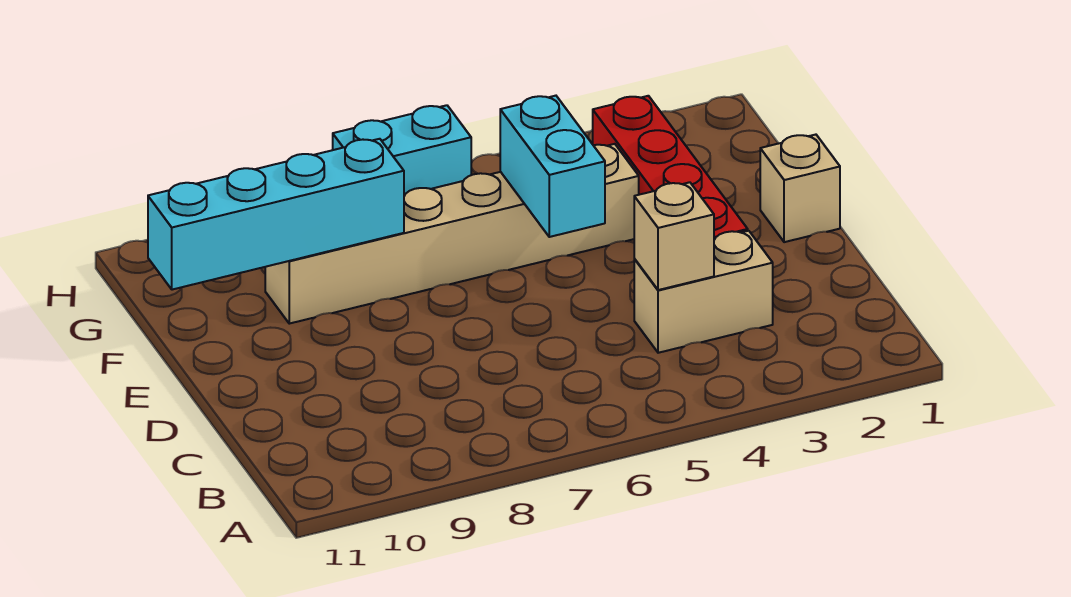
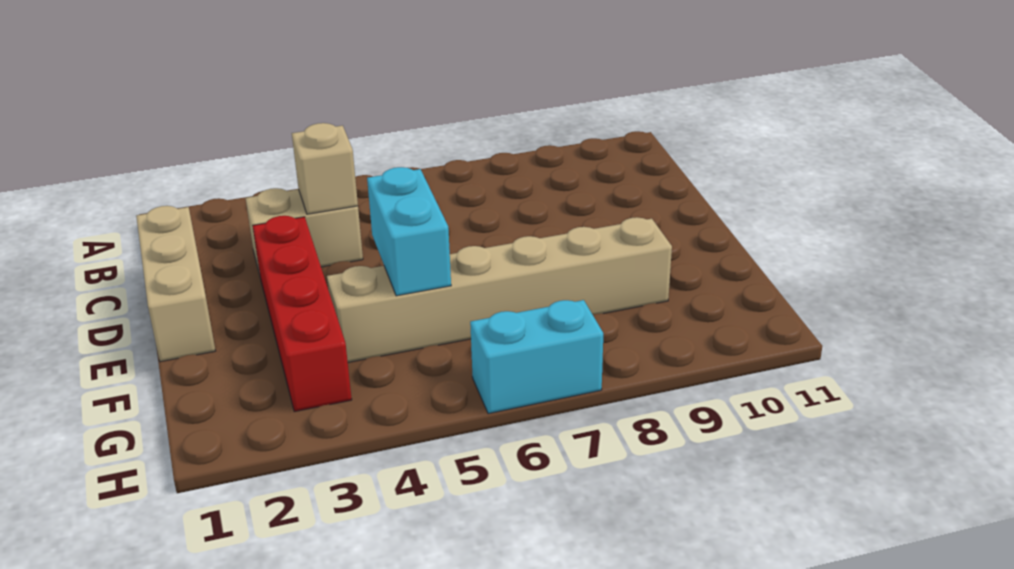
tan brick E1 level 1 -> tan brick C1:E1 level 1
cyan brick F8:F11 level 2 -> none

